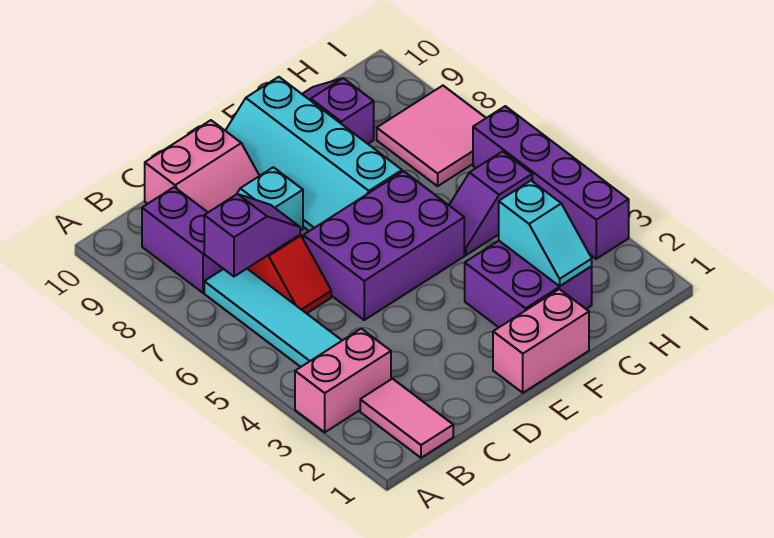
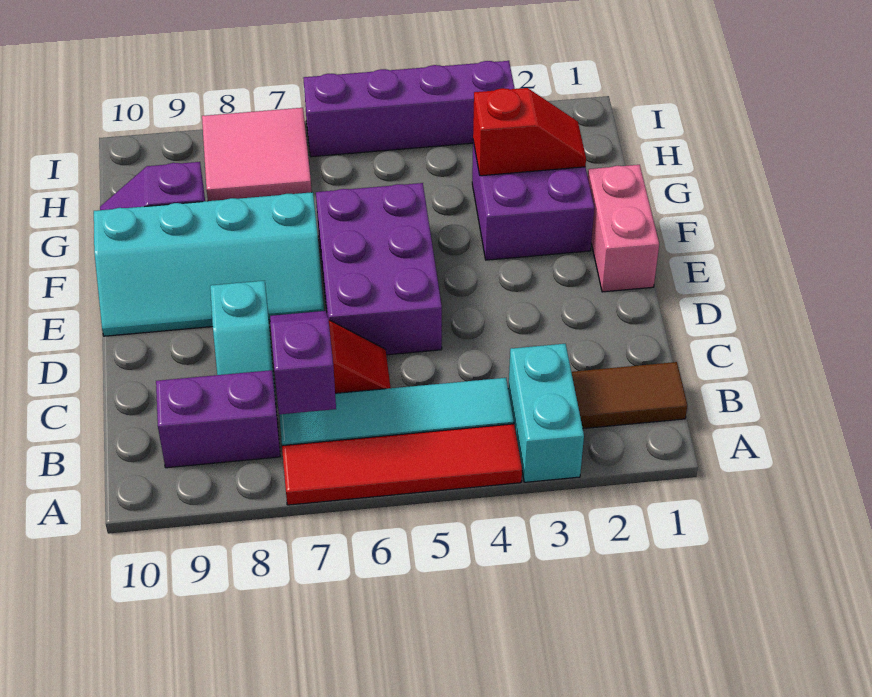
pink brick A3:B3 level 1 -> cyan brick A3:B3 level 1
none -> red tile A4:A7 level 1
pink tile B1:B2 level 1 -> brown tile B1:B2 level 1
pink slope C9:D10 level 1 top 10 -> none
cyan slope G2:G3 level 2 top 3 -> red slope G2:G3 level 2 top 3
purple slope G5:H5 level 1 top H -> none

